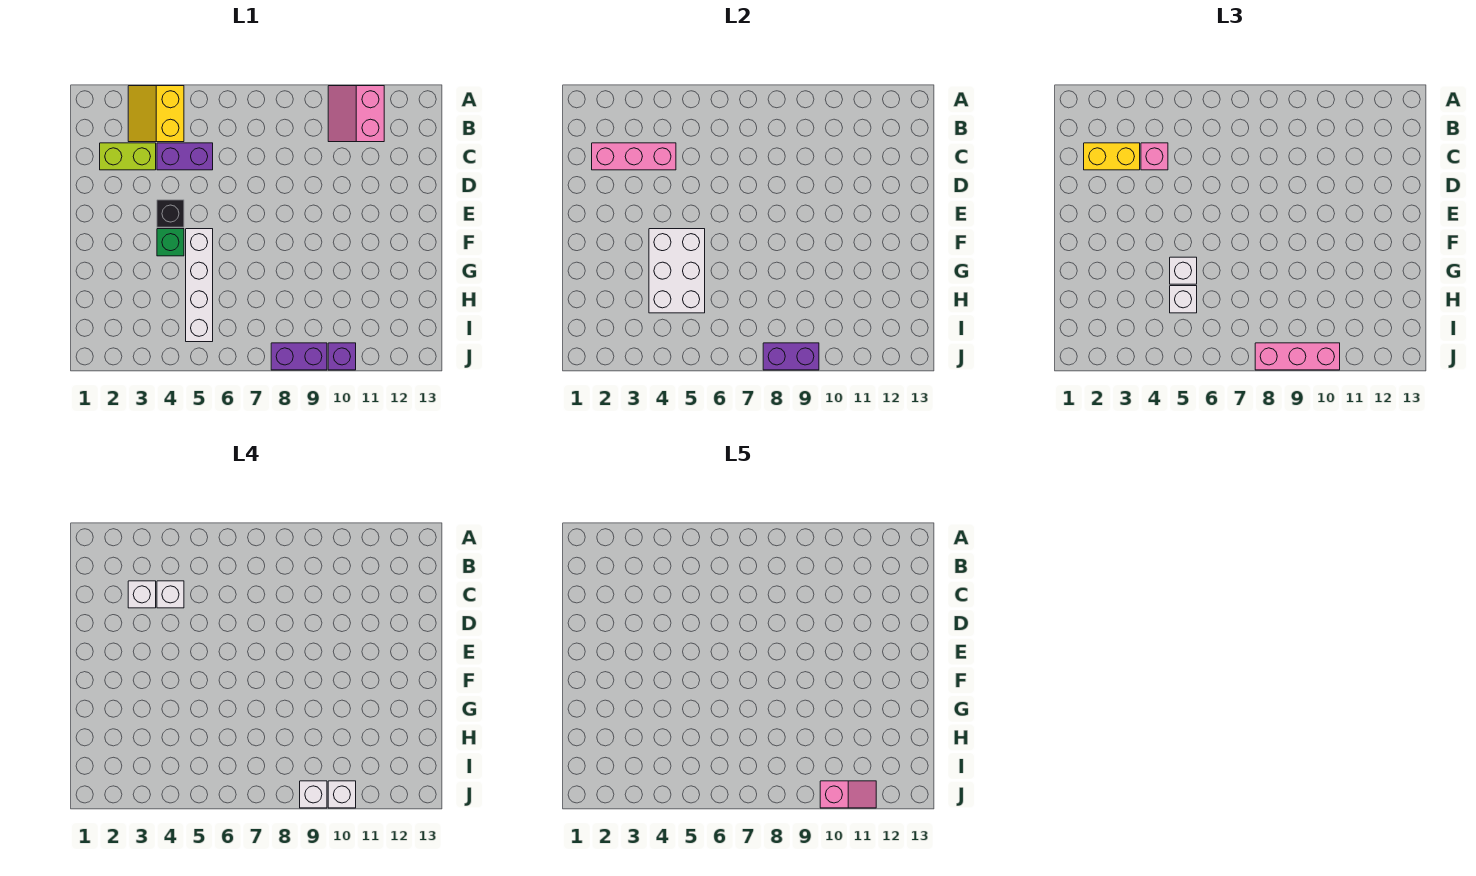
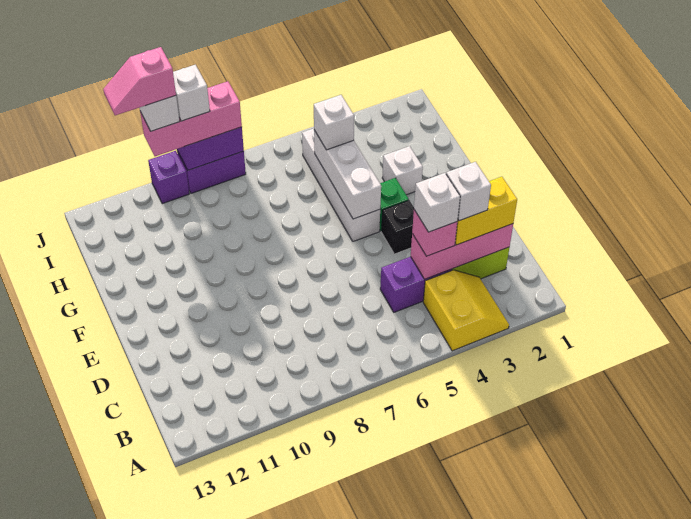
pink slope A10:B11 level 1 top 11 -> none
white brick F4:H5 level 2 -> white brick F5:H5 level 2
white brick G5 level 3 -> white brick G3 level 1

